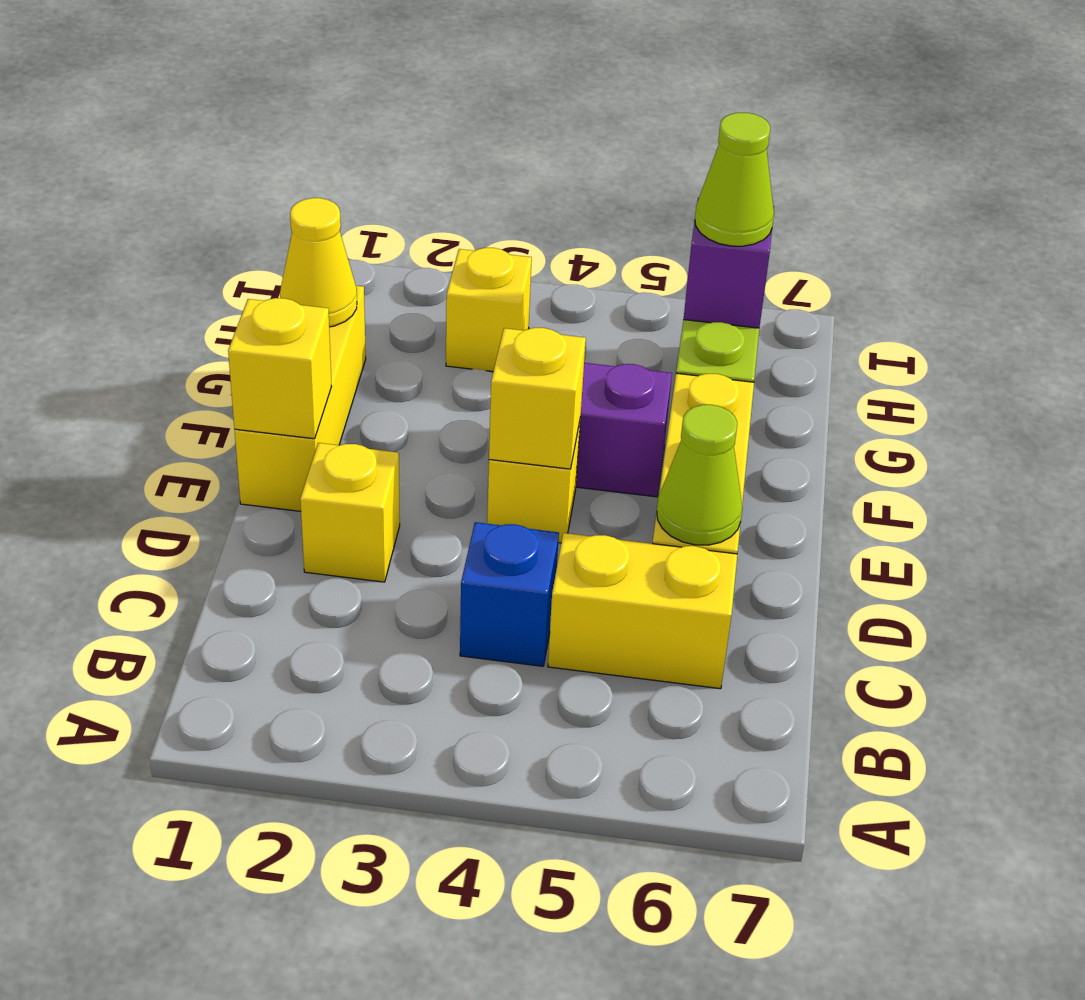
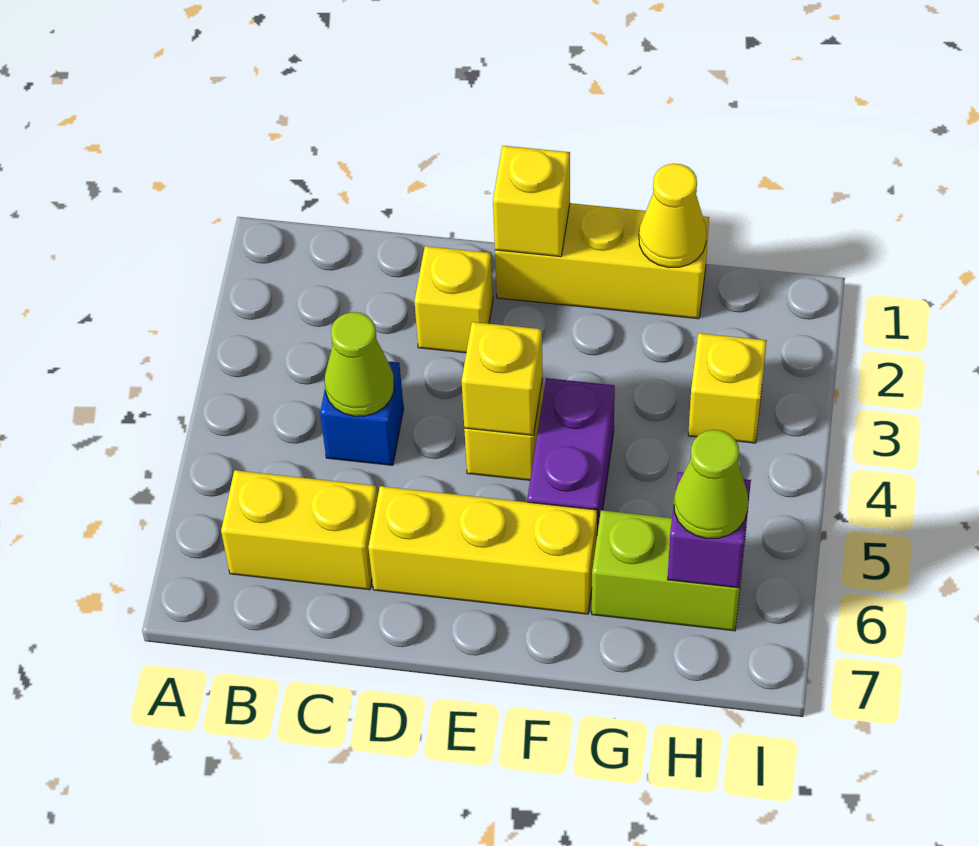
yellow brick C5:C6 level 1 -> yellow brick B6:C6 level 1
lime cone D6 level 2 -> lime cone C4 level 2

